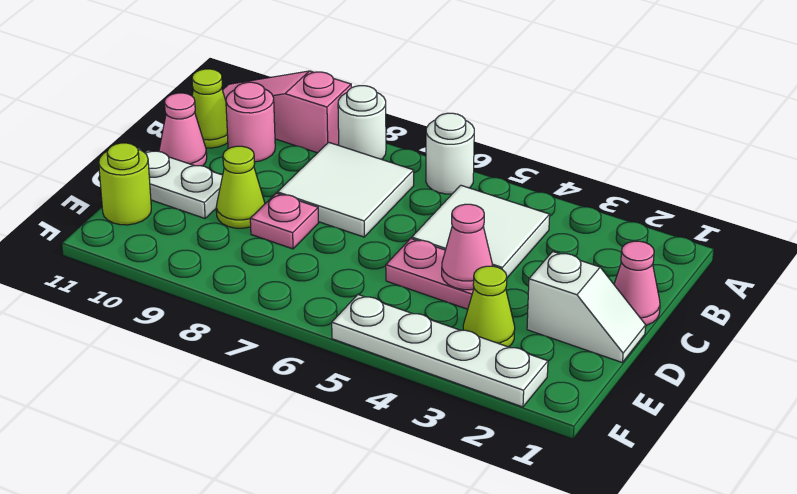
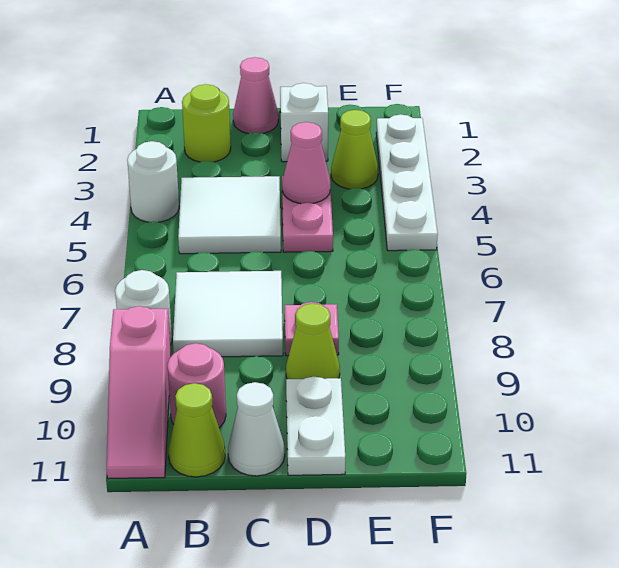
white round brick A6 level 1 -> white round brick A4 level 1
pink cone C11 level 1 -> white cone C11 level 1
lime round brick E11 level 1 -> lime round brick B2 level 1

